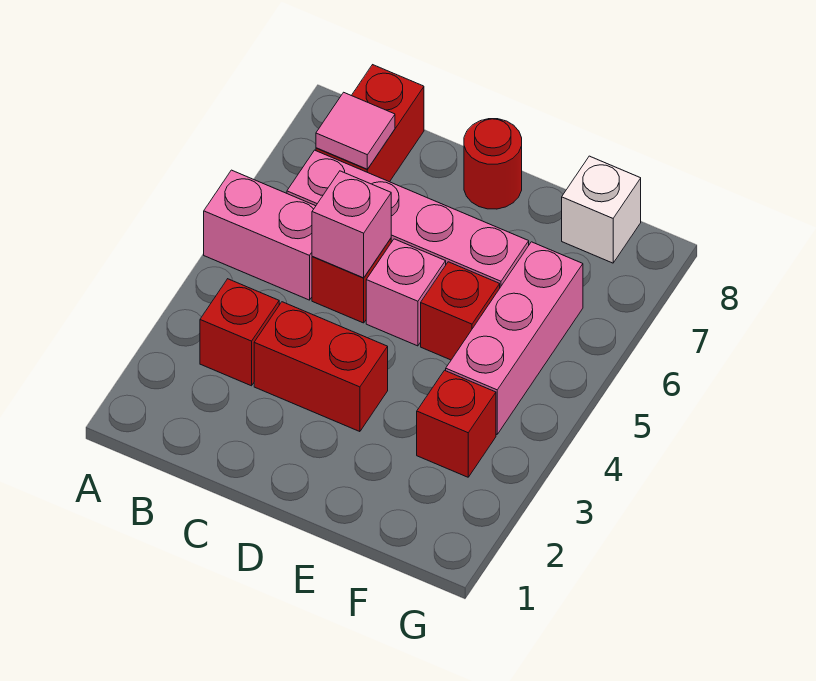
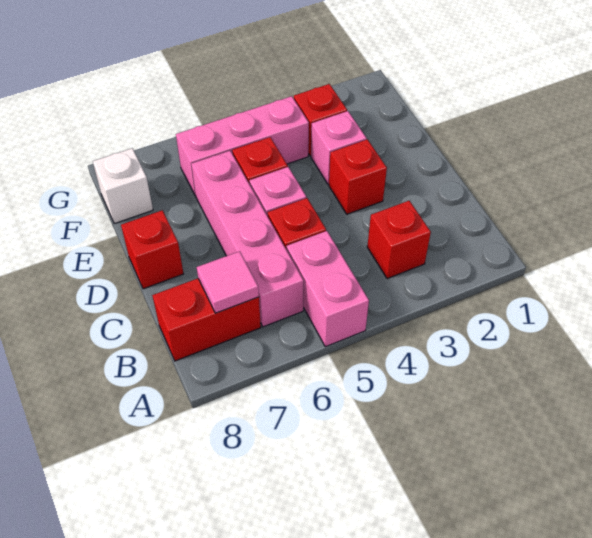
red brick C3:D3 level 1 -> red brick D3 level 1
pink brick C5 level 2 -> pink brick E3 level 1
red round brick D8 level 1 -> red brick D8 level 1

